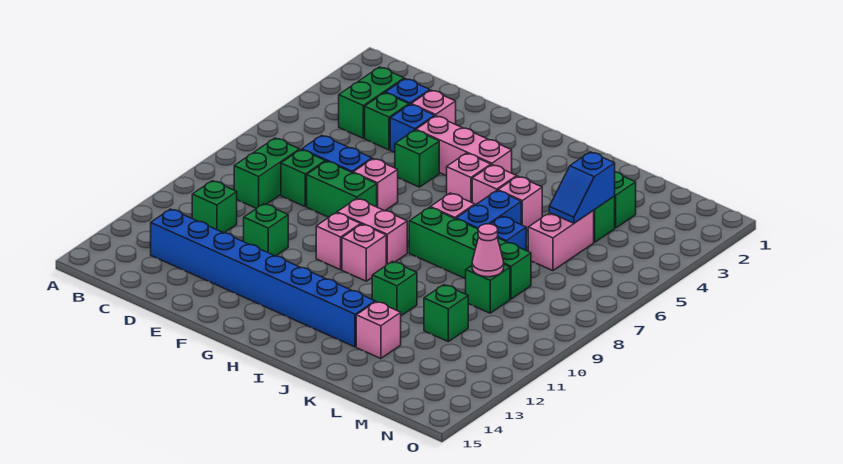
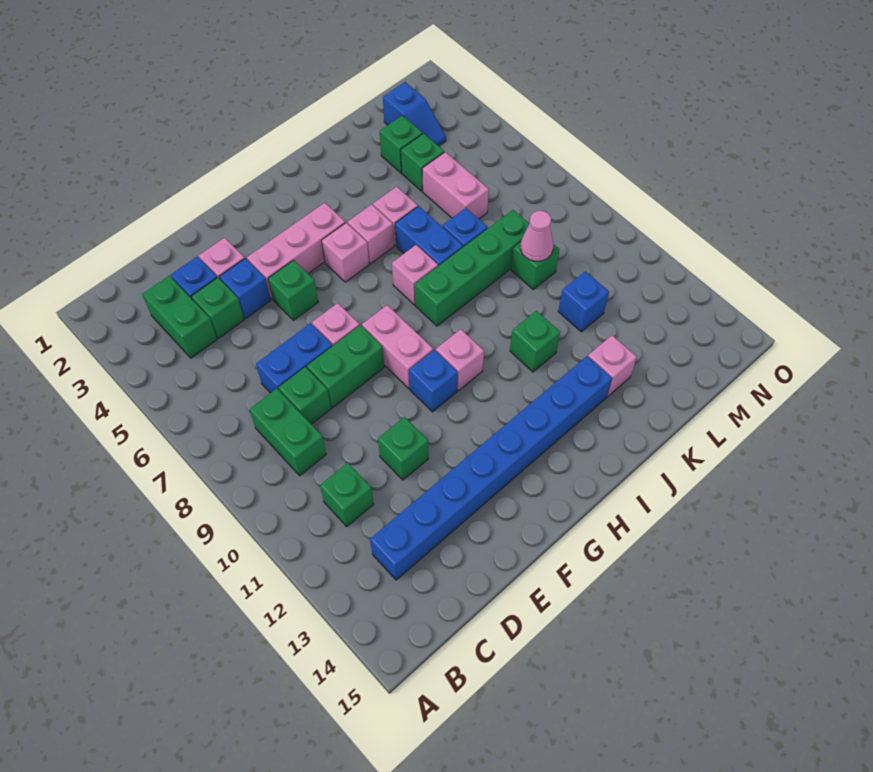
pink brick G9:H9 level 1 -> pink brick G8:G9 level 1
pink brick G10 level 1 -> blue brick G10 level 1
blue slope L4:L5 level 2 top 4 -> blue slope M2:M3 level 1 top 2
green brick L11 level 1 -> blue brick L11 level 1

